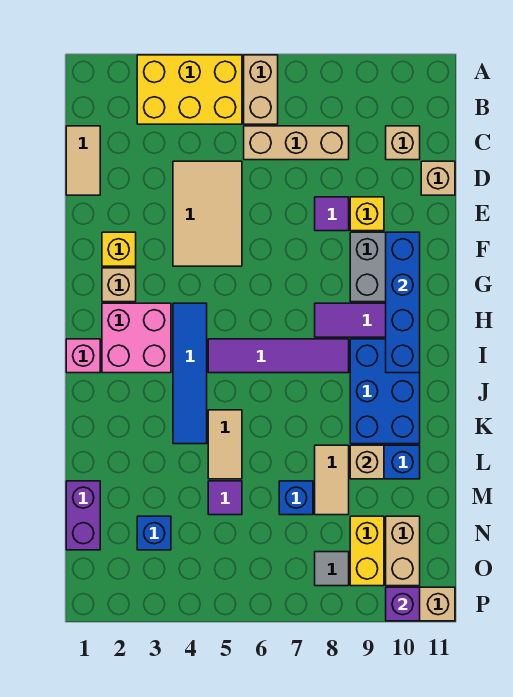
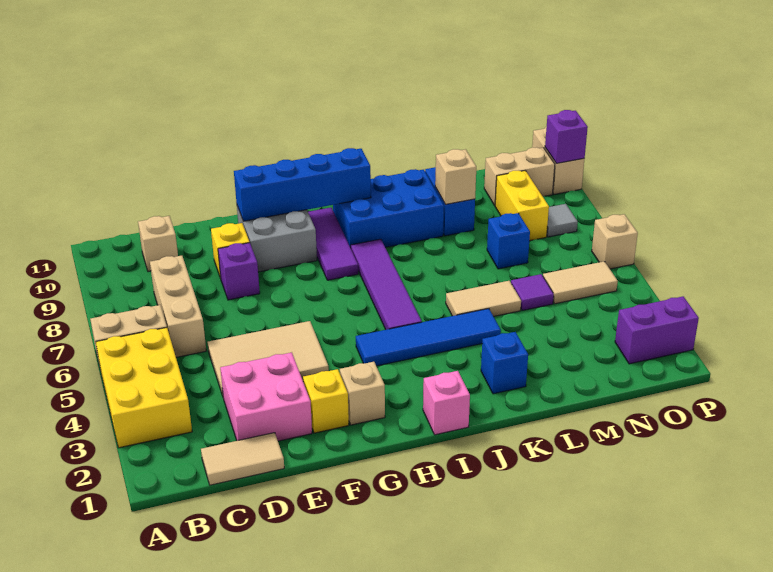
tan brick D11 level 1 -> tan brick P6 level 1
purple tile E8 level 1 -> purple brick E8 level 1
pink brick H2:I3 level 1 -> pink brick D2:E3 level 1
tan tile L8:M8 level 1 -> tan tile N5:O5 level 1
purple brick M1:N1 level 1 -> purple brick O2:P2 level 1
blue brick N3 level 1 -> blue brick K2 level 1
yellow brick N9:O9 level 1 -> yellow brick N8:N9 level 1

